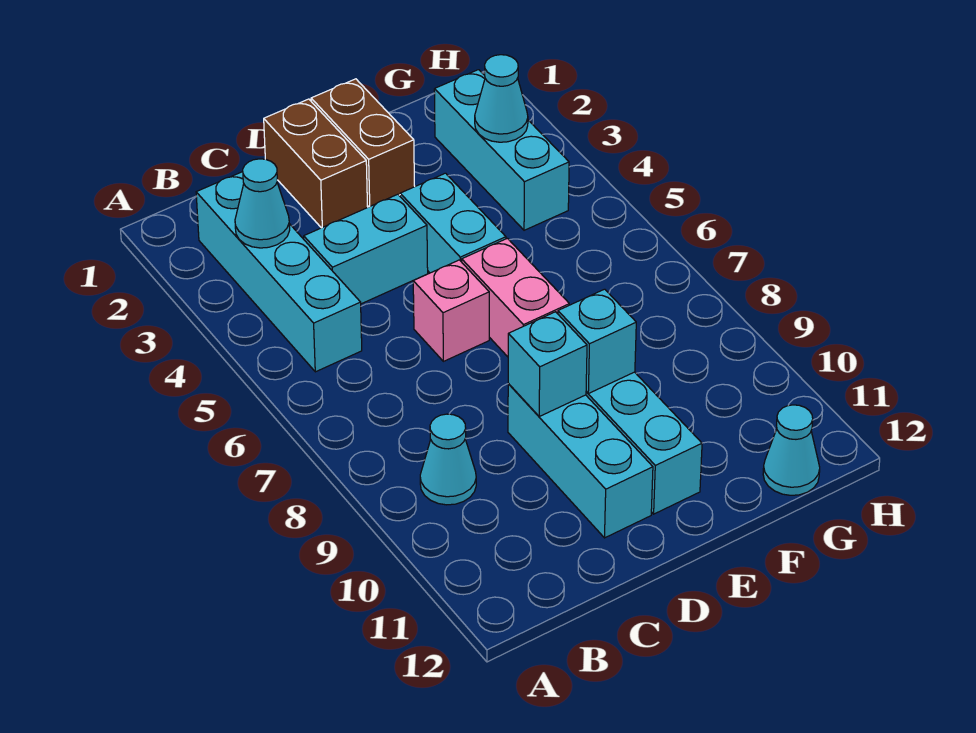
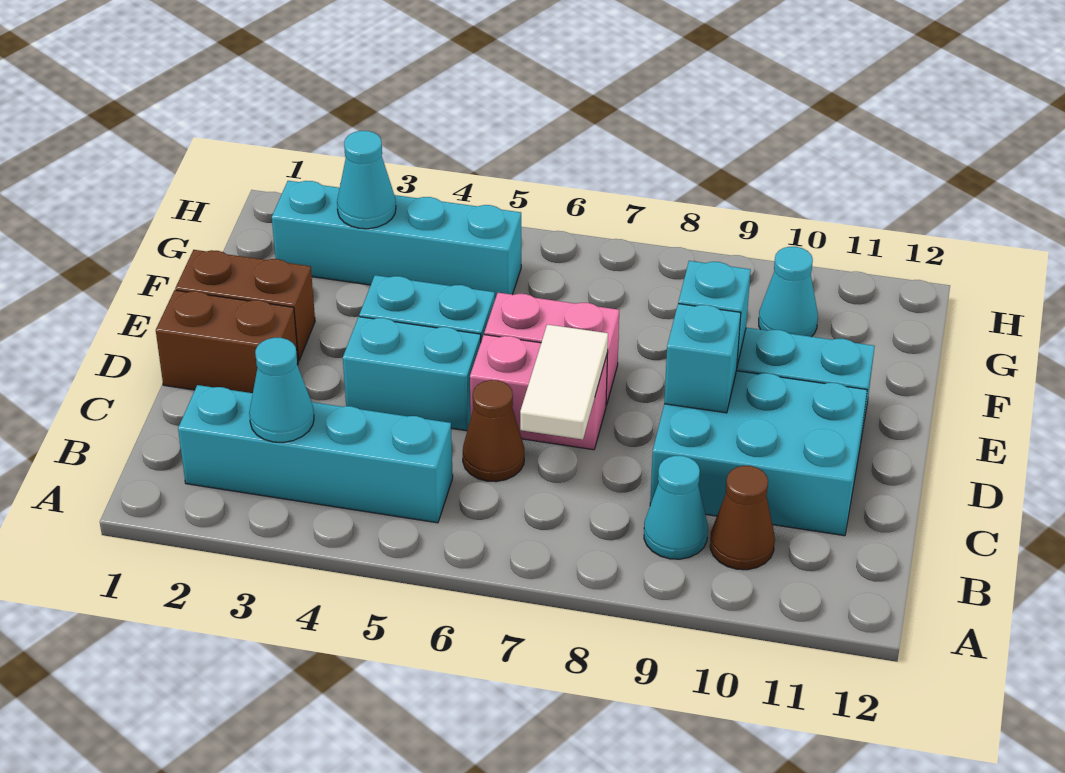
none -> brown cone B10 level 1
cyan brick C4:D4 level 1 -> cyan brick D4:D5 level 1
none -> brown cone C6 level 1
none -> white tile C7:D7 level 2
pink brick D6 level 1 -> pink brick D6:D7 level 1
cyan brick D9:D11 level 1 -> cyan brick C9:D11 level 1
cyan brick G2:G4 level 1 -> cyan brick G2:G5 level 1
cyan cone G12 level 1 -> cyan cone G10 level 1

